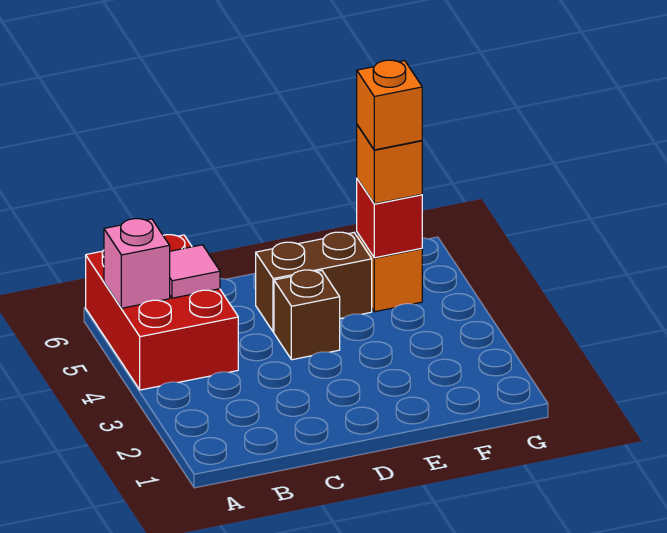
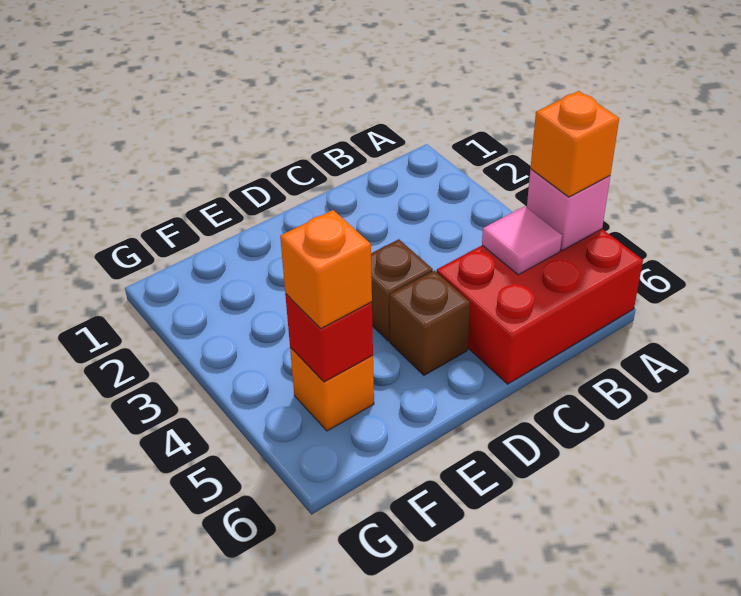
red brick A4:B6 level 1 -> red brick A5:C6 level 1
brown brick D5:E5 level 1 -> brown brick D5 level 1
orange brick F5 level 4 -> orange brick A5 level 3

